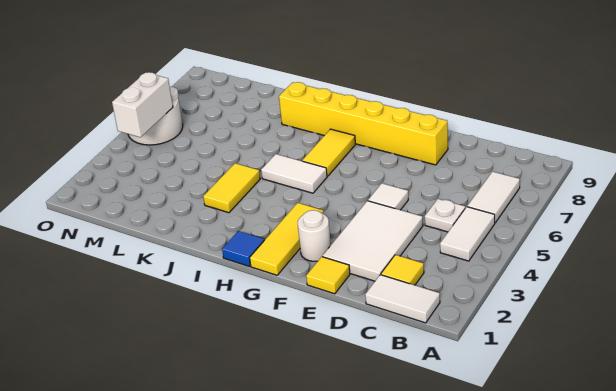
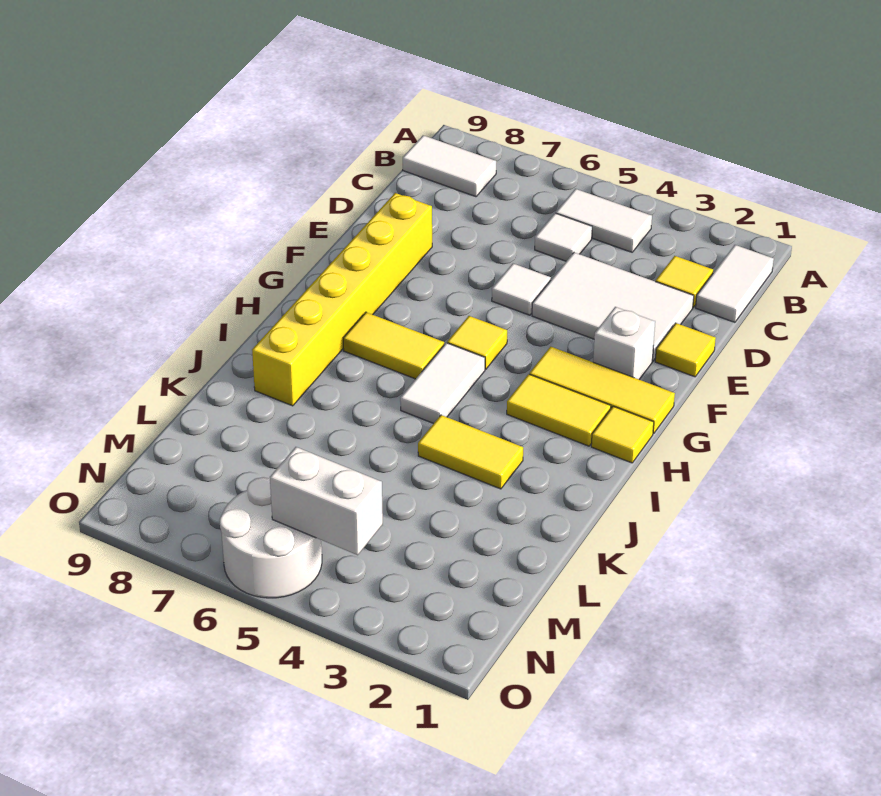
white tile B6:B7 level 1 -> white tile B8:B9 level 1
white plate C5 level 1 -> white tile C5 level 1
white round brick F2 level 1 -> white brick F2 level 1
none -> yellow tile G5 level 1
blue tile H1 level 1 -> yellow tile H1 level 1
none -> yellow tile H2:H3 level 1

